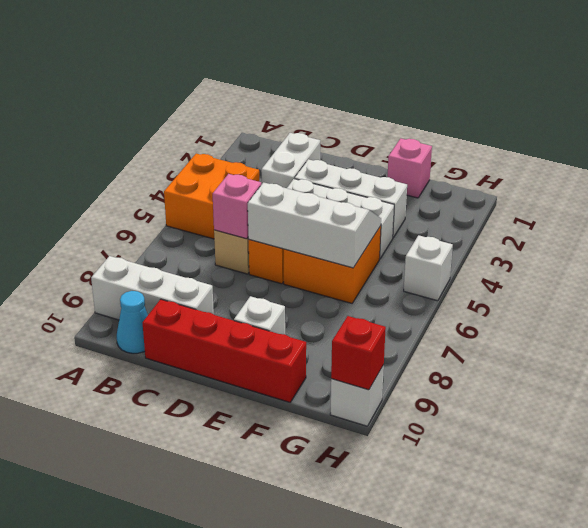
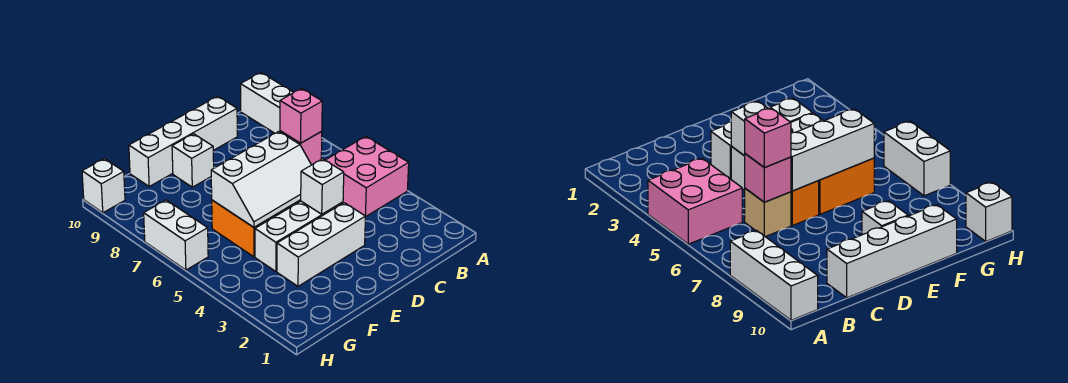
orange brick A4:B5 level 1 -> pink brick A4:B5 level 1
white brick A9:C9 level 1 -> white brick A8:A10 level 1
cyan cone B10 level 1 -> none
white brick C2:C3 level 1 -> white brick H6:H7 level 1
red brick C10:F10 level 1 -> white brick C10:F10 level 1
pink brick F1 level 1 -> pink brick C6 level 3
white brick H5 level 1 -> white brick D4 level 2
red brick H10 level 2 -> none

